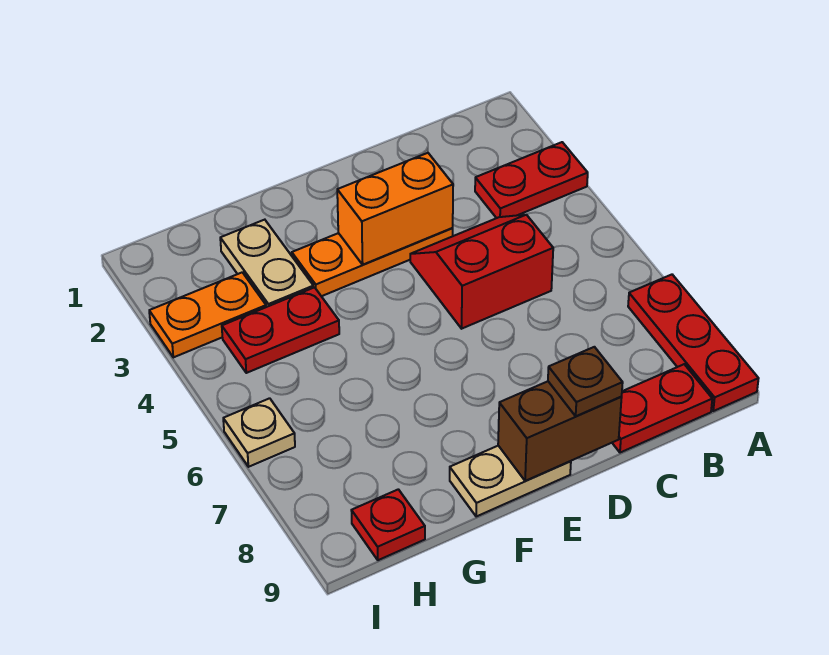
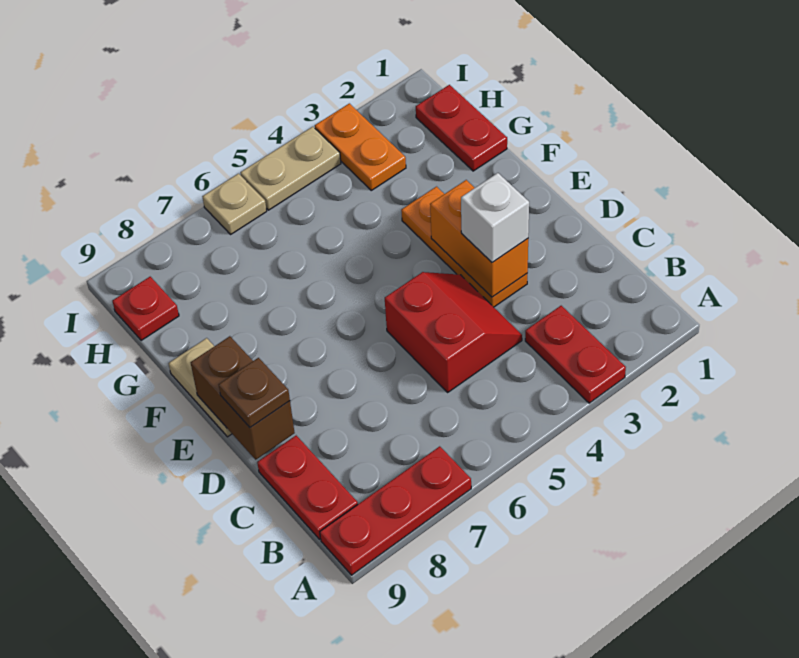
none -> white brick D3 level 3
tan plate G2:G3 level 1 -> tan plate I4:I5 level 1
red plate G4:H4 level 1 -> red plate G1:H1 level 1

